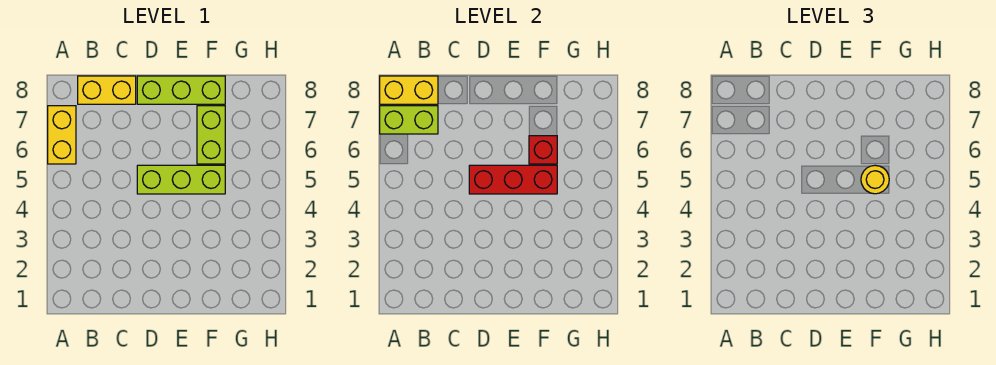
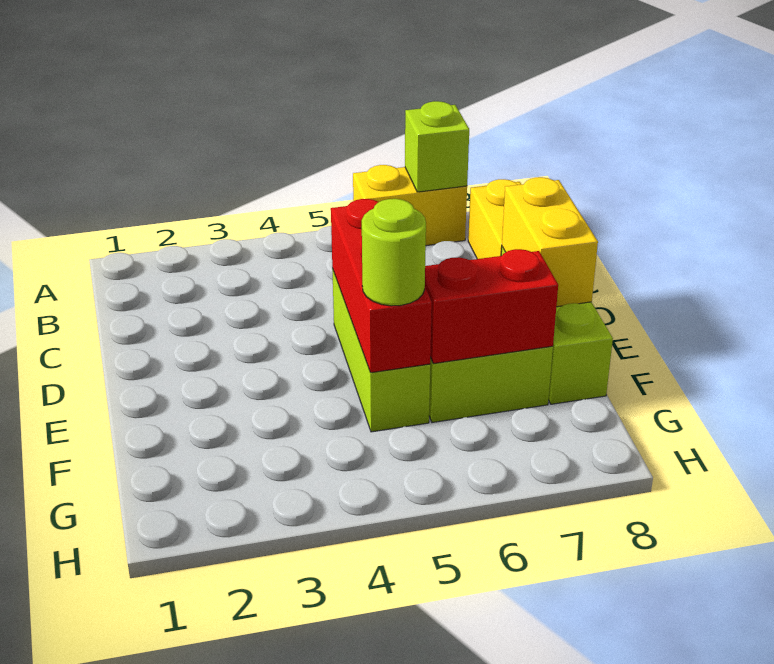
lime brick A7:B7 level 2 -> lime brick A7 level 2
yellow brick A8:B8 level 2 -> yellow brick D8:E8 level 2
yellow round brick F5 level 3 -> lime round brick F5 level 3
red brick F6 level 2 -> red brick F6:F7 level 2

